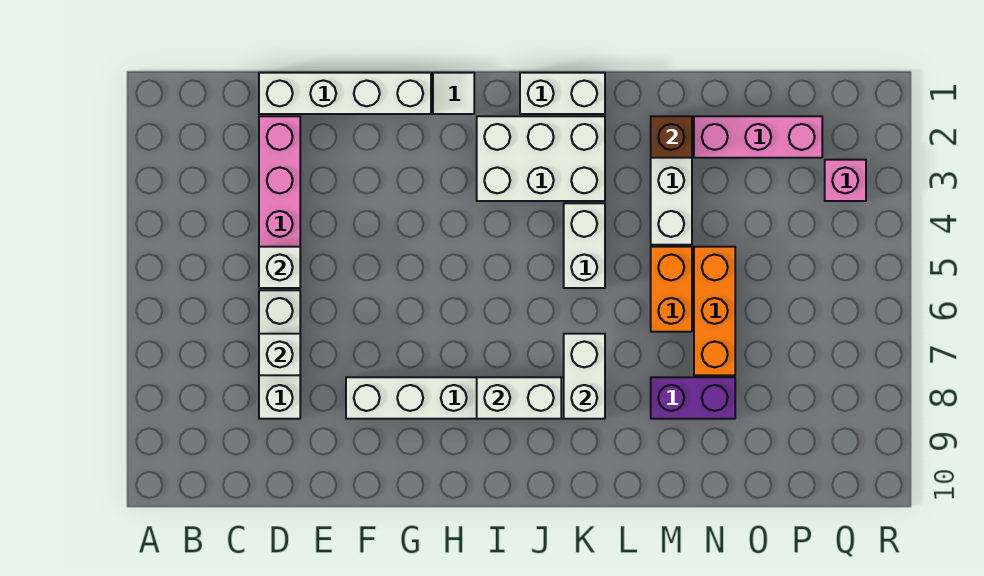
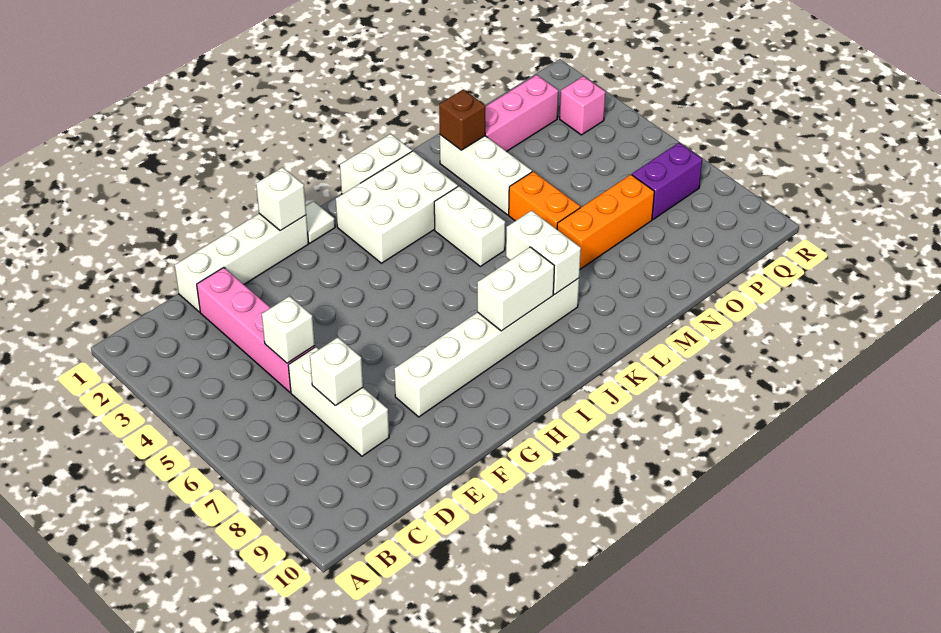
none -> white brick G1 level 2
purple brick M8:N8 level 1 -> purple brick P7:Q7 level 1
orange brick N5:N7 level 1 -> orange brick M7:O7 level 1

